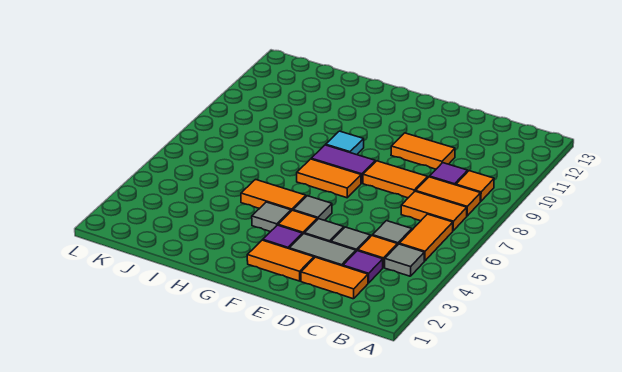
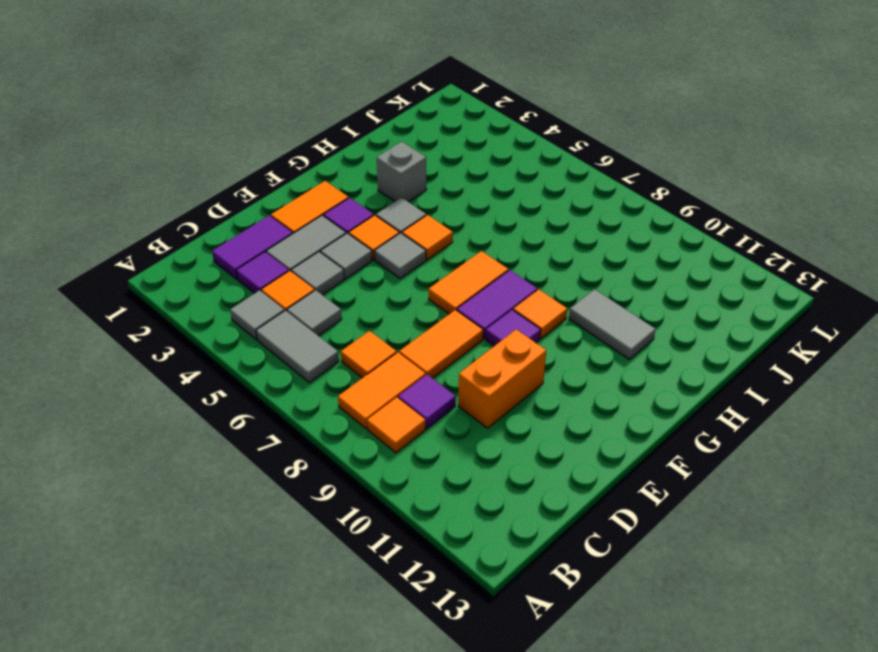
orange tile B5:B6 level 1 -> grey tile B5:B6 level 1
orange tile B7:C7 level 1 -> orange tile C7 level 1
orange tile C2:D2 level 1 -> purple tile C2:D2 level 1
orange tile D10:E10 level 1 -> orange brick D10:E10 level 1
none -> purple tile F9 level 1
orange tile G5:H5 level 1 -> orange tile G5 level 1
cyan tile G9 level 1 -> orange tile G9 level 1
none -> grey brick H3 level 1
none -> grey tile H10:H11 level 1

